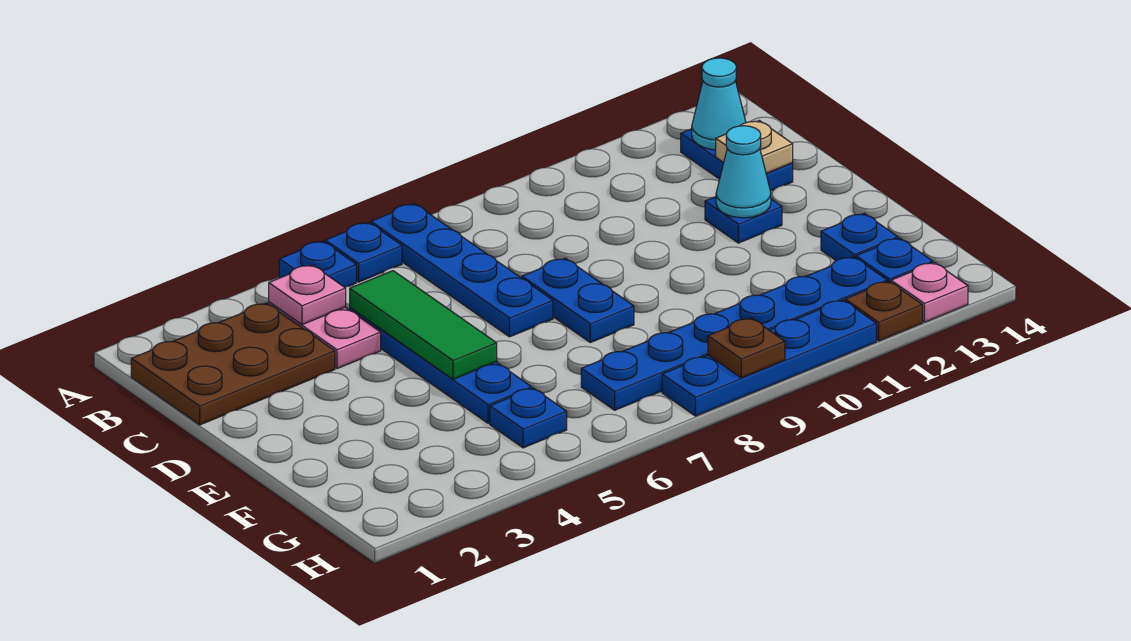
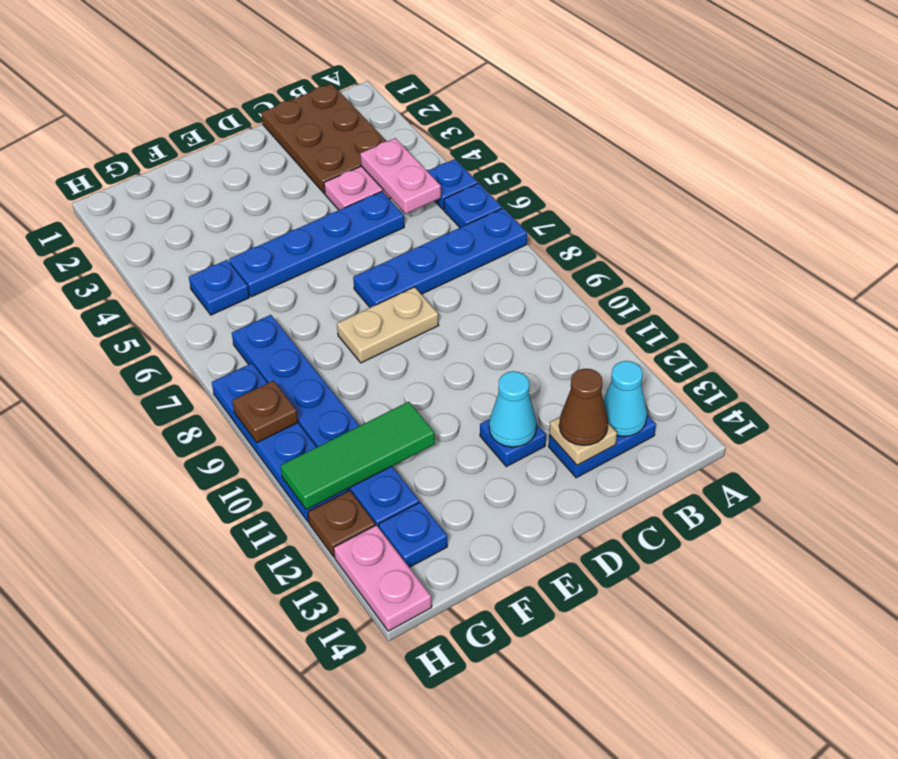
pink plate B4 level 2 -> pink plate B4:B5 level 2
green tile C5:E5 level 2 -> green tile F11:H11 level 2
none -> brown cone C13 level 3
blue plate D8:E8 level 1 -> tan plate D8:E8 level 1
blue plate F13 level 1 -> none
pink plate H13 level 1 -> pink plate H13:H14 level 1

